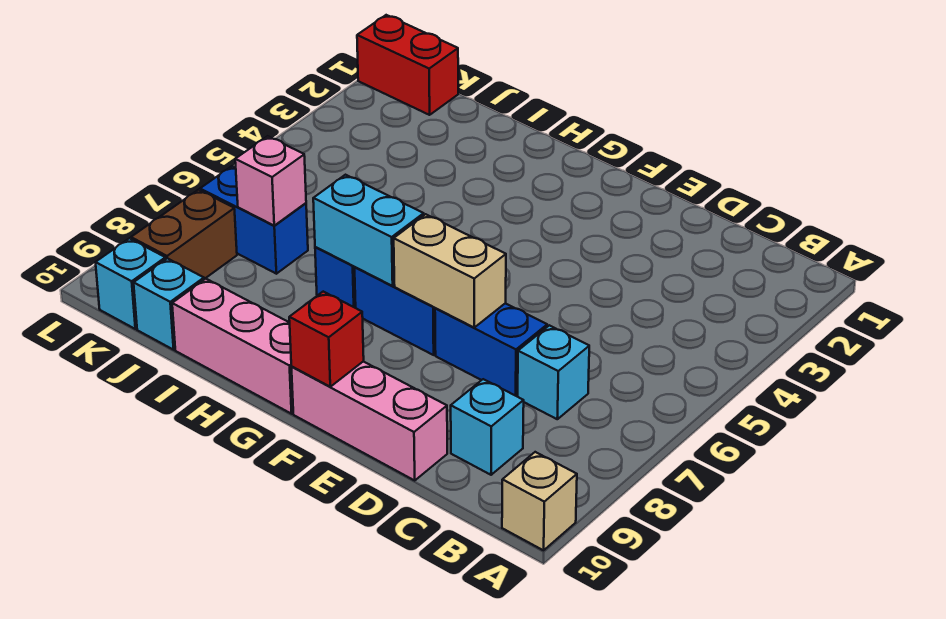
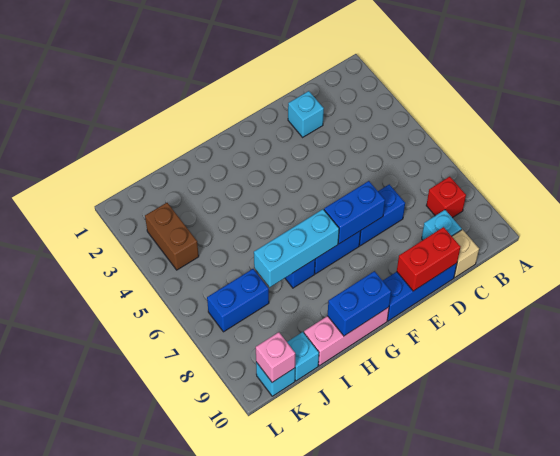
tan brick A10 level 1 -> tan brick C10 level 1
cyan brick C7 level 1 -> cyan brick D2 level 1
pink brick D10:F10 level 1 -> blue brick D10:F10 level 1
tan brick E7:F7 level 2 -> blue brick E7:F7 level 2
red brick F10 level 2 -> red brick B8 level 1
cyan brick G7:H7 level 2 -> cyan brick G7:I7 level 2
none -> blue brick G10:H10 level 2
pink brick J7 level 2 -> pink brick K10 level 2
red brick K1:L1 level 1 -> red brick D10:E10 level 2
brown brick K8:K9 level 1 -> brown brick K3:K4 level 1

